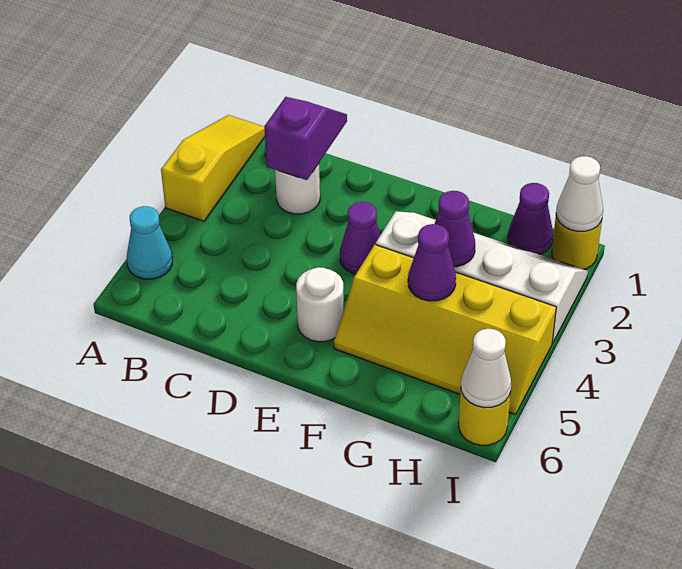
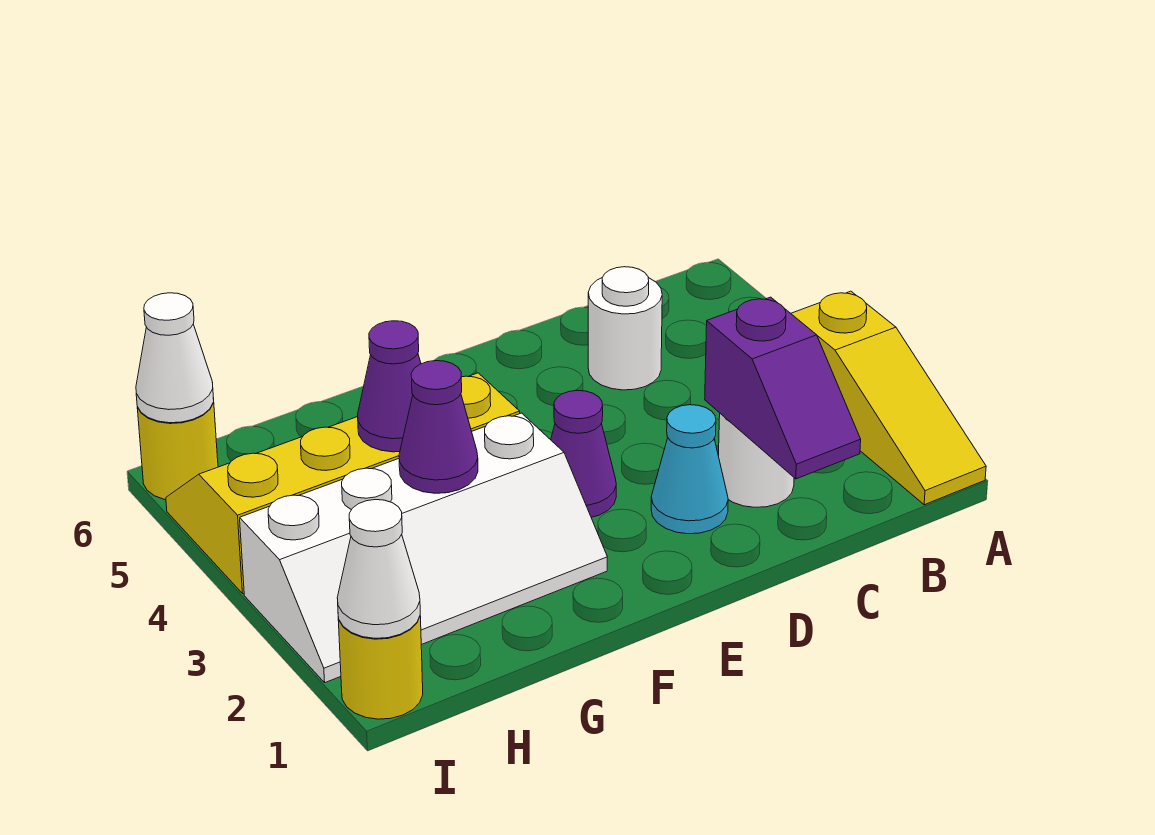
cyan cone A5 level 1 -> cyan cone D2 level 1
white round brick E5 level 1 -> white round brick C5 level 1
purple cone H1 level 1 -> none

